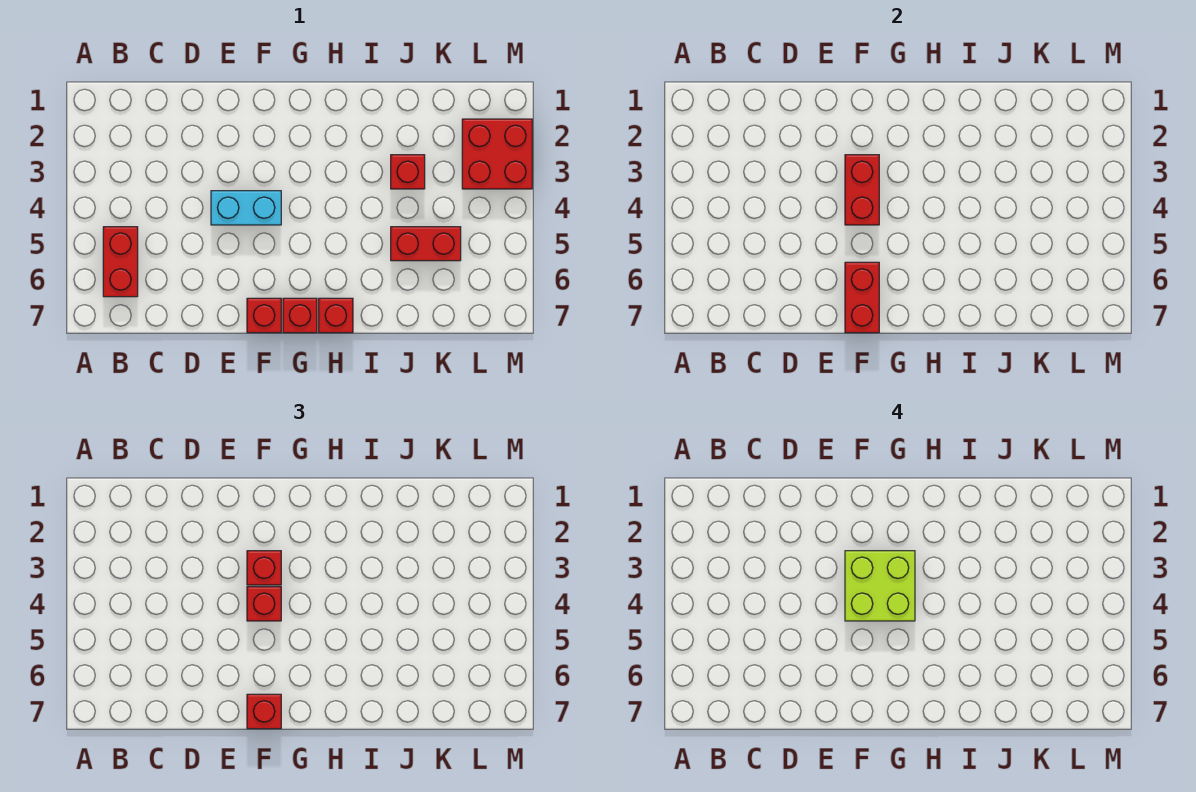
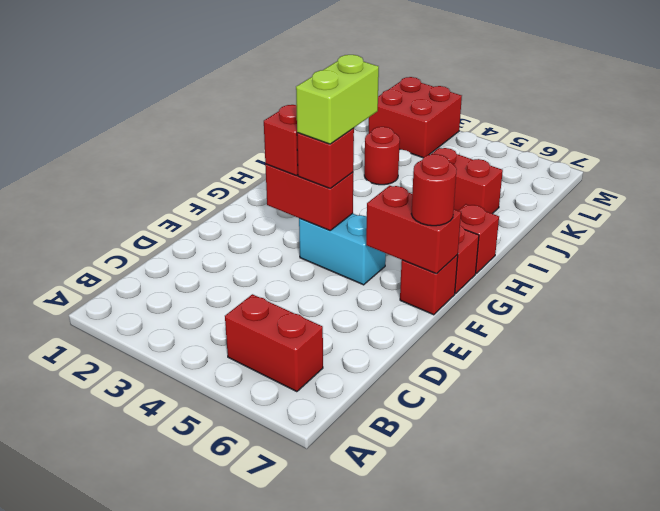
cyan brick E4:F4 level 1 -> cyan brick F4:F5 level 1
lime brick F3:G4 level 4 -> lime brick F4:G4 level 4
red brick F7 level 3 -> red round brick F7 level 3
red brick J3 level 1 -> red round brick J3 level 1
red brick J5:K5 level 1 -> red brick J5:J6 level 1

